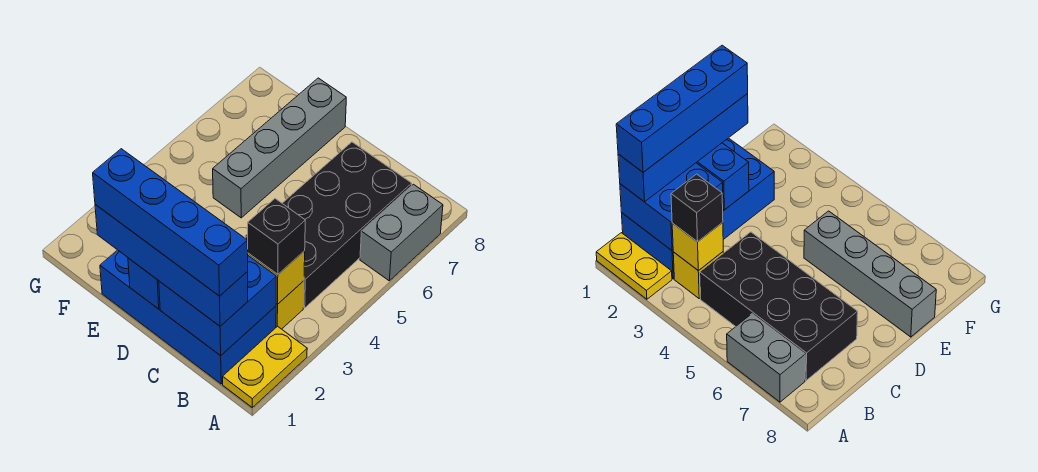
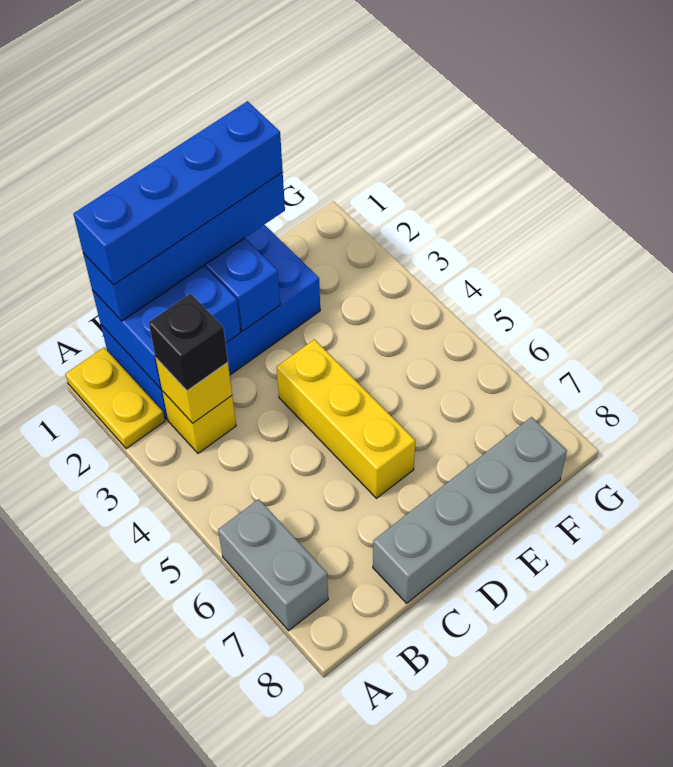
black brick B4:C7 level 1 -> none
none -> yellow brick D4:D6 level 1
grey brick E5:E8 level 1 -> grey brick C8:F8 level 1

